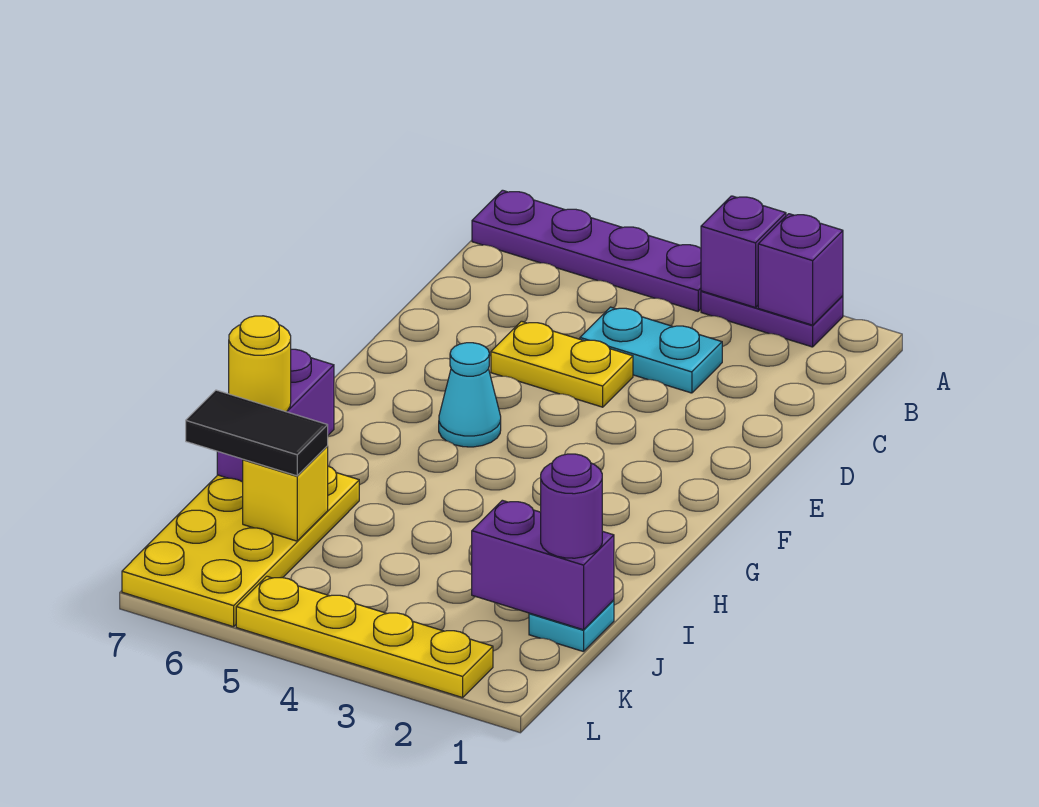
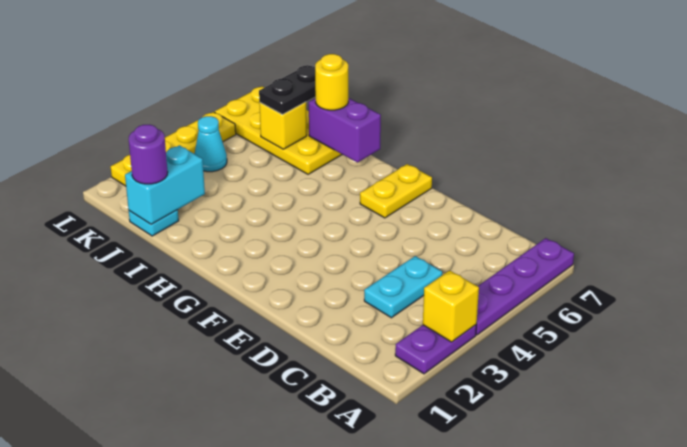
purple brick A2 level 2 -> none
purple brick A3 level 2 -> yellow brick A3 level 2
yellow plate D4:D5 level 1 -> yellow plate F6:F7 level 1
cyan cone F5 level 1 -> cyan cone K4 level 1
purple brick J1:J2 level 2 -> cyan brick J1:J2 level 2
black tile J6:J7 level 3 -> black plate J6:J7 level 3

